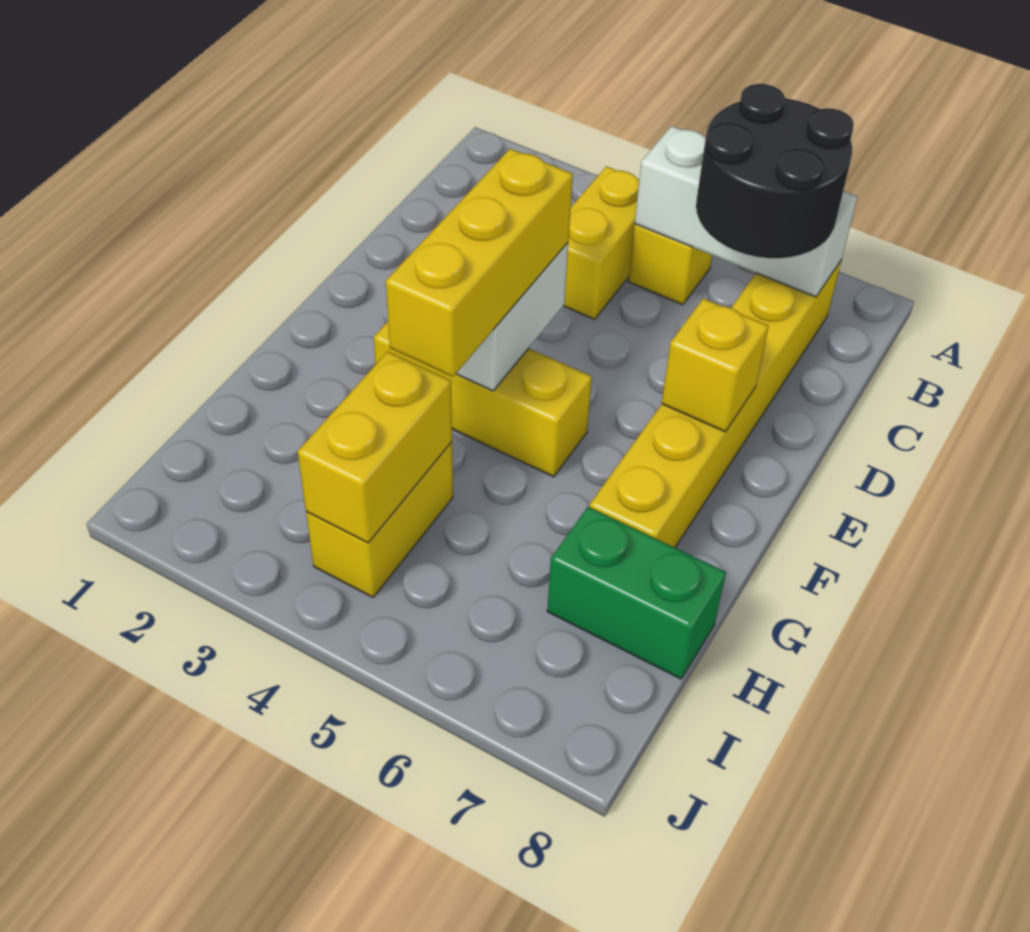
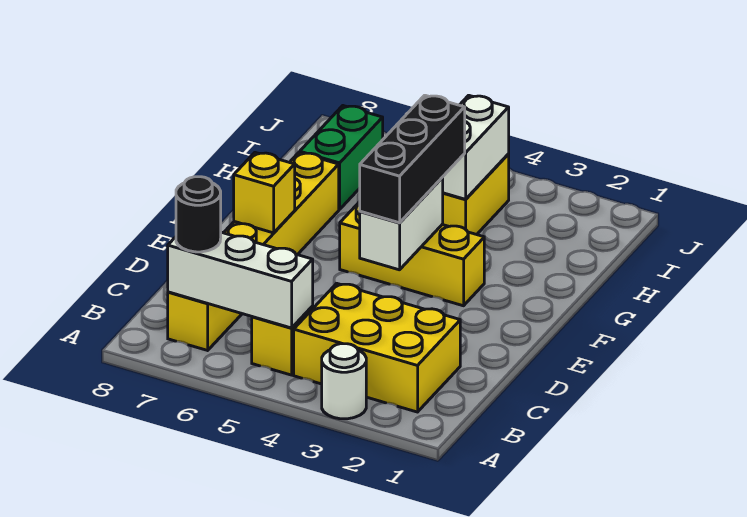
none -> white round brick A3 level 1
yellow brick B4:C4 level 1 -> yellow brick B2:C4 level 1
black round brick B6:C7 level 3 -> black round brick B7 level 3
yellow brick E4:G4 level 3 -> black brick E4:G4 level 3
yellow brick H4:I4 level 2 -> white brick H4:I4 level 2
green brick H7:H8 level 1 -> green brick H7:I7 level 1

